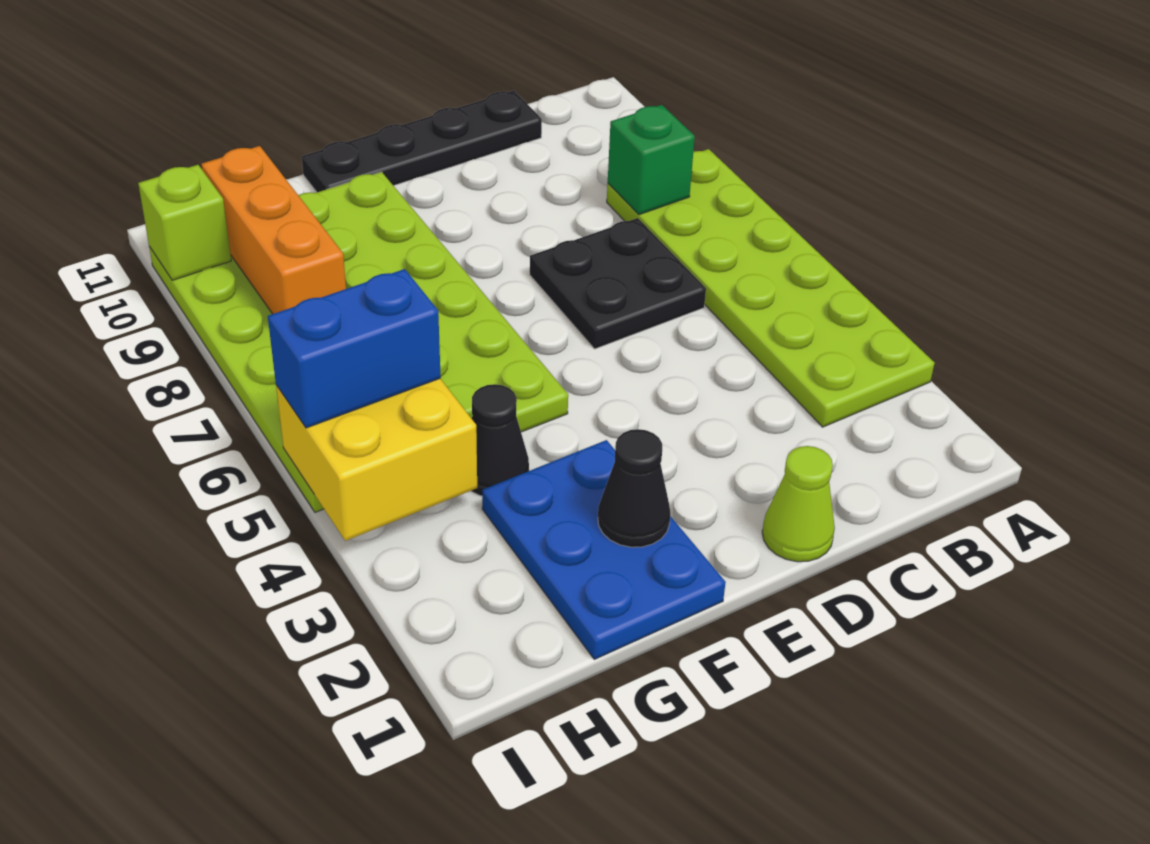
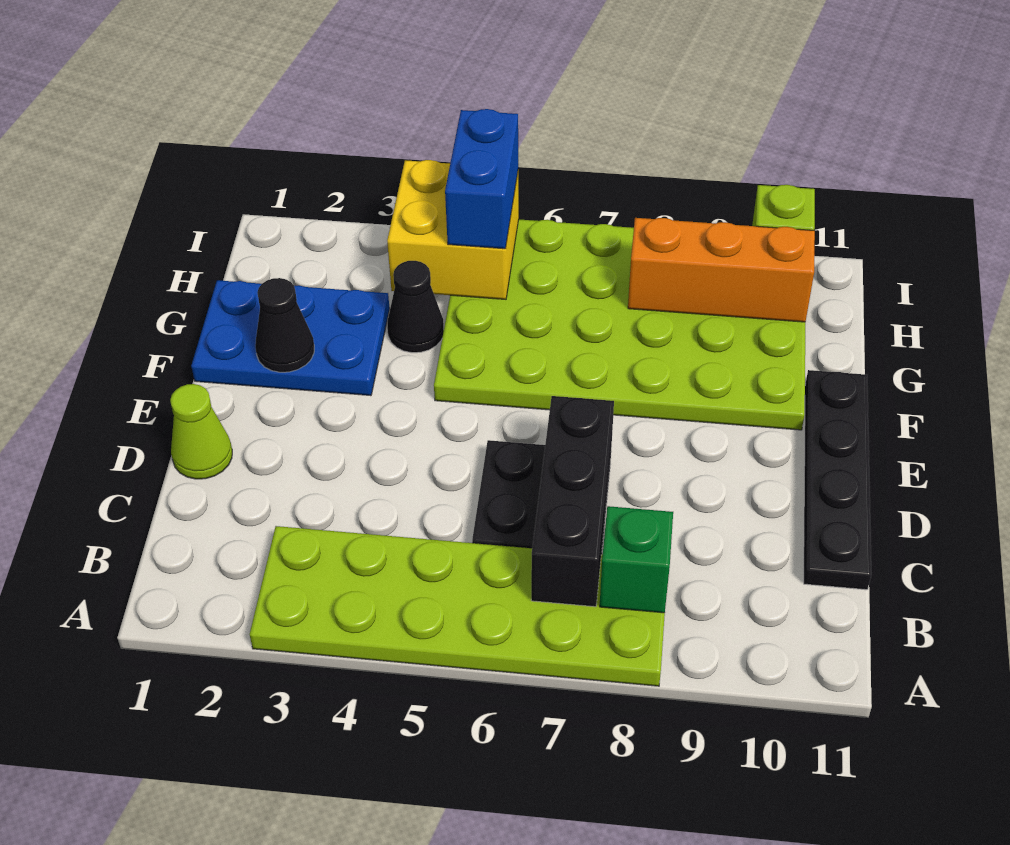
none -> black brick B7:D7 level 2

